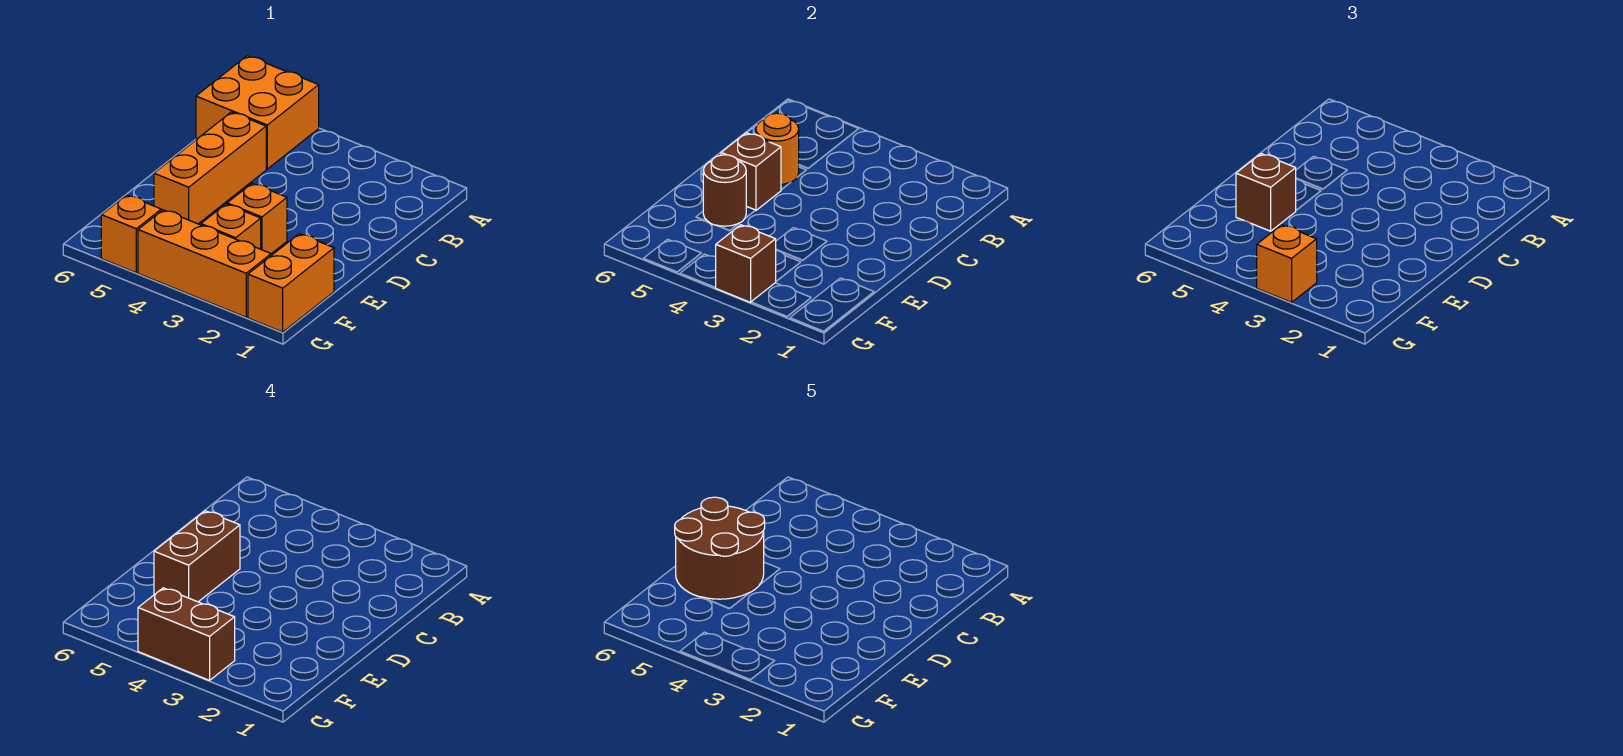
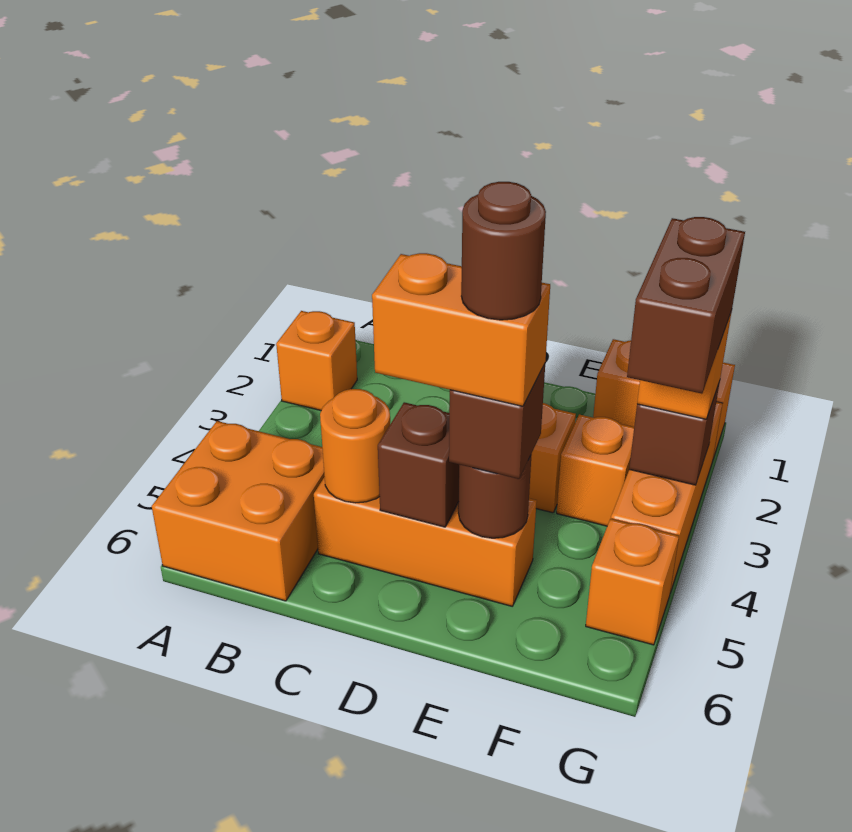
none -> orange brick A2 level 1
brown brick D5:E5 level 4 -> orange brick D5:E5 level 4
brown round brick D5:E6 level 5 -> brown round brick E5 level 5

